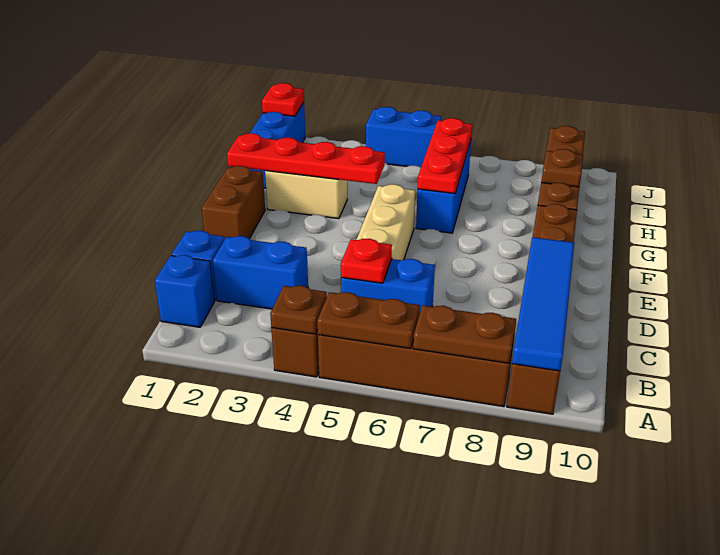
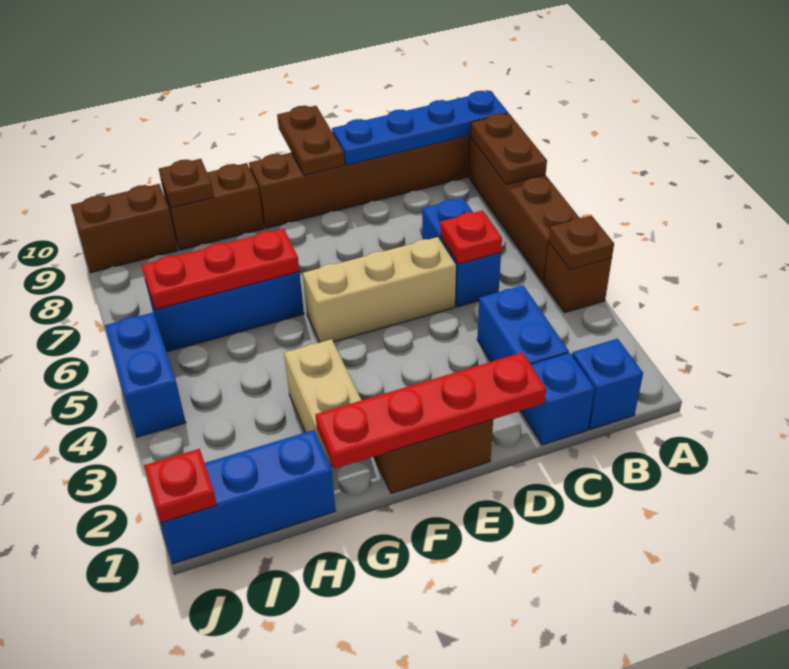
brown plate A5:A6 level 2 -> brown plate E9:E10 level 2
blue tile A9:D9 level 2 -> blue plate A9:D9 level 2
red plate G1:G4 level 2 -> red plate D1:G1 level 2

